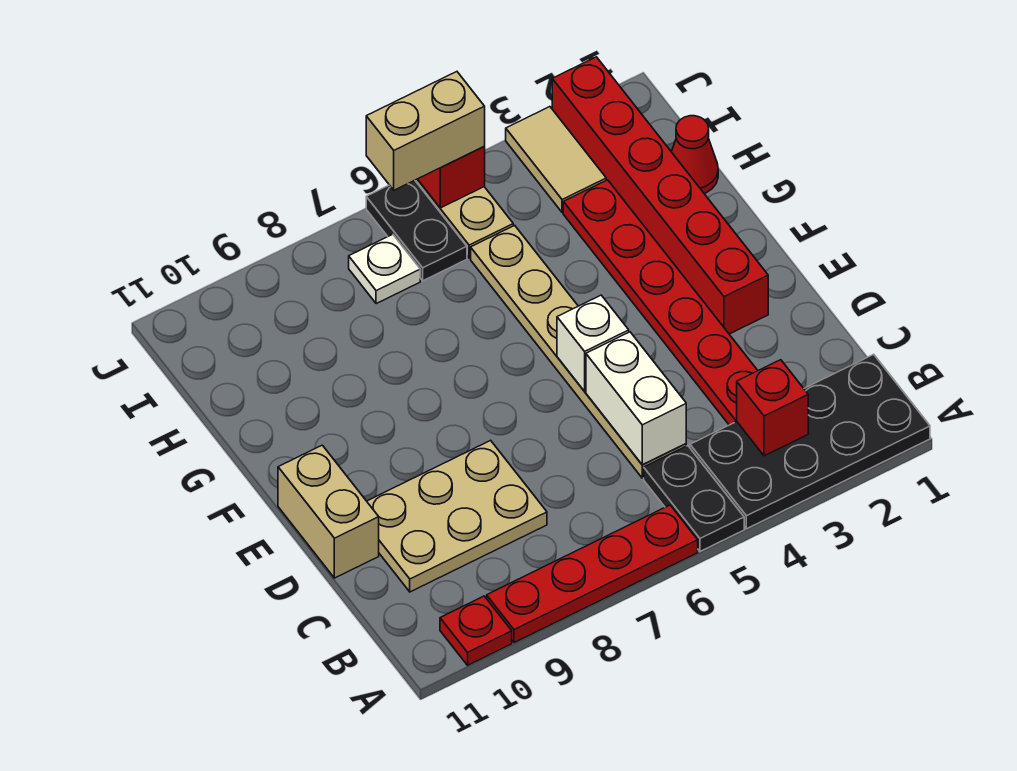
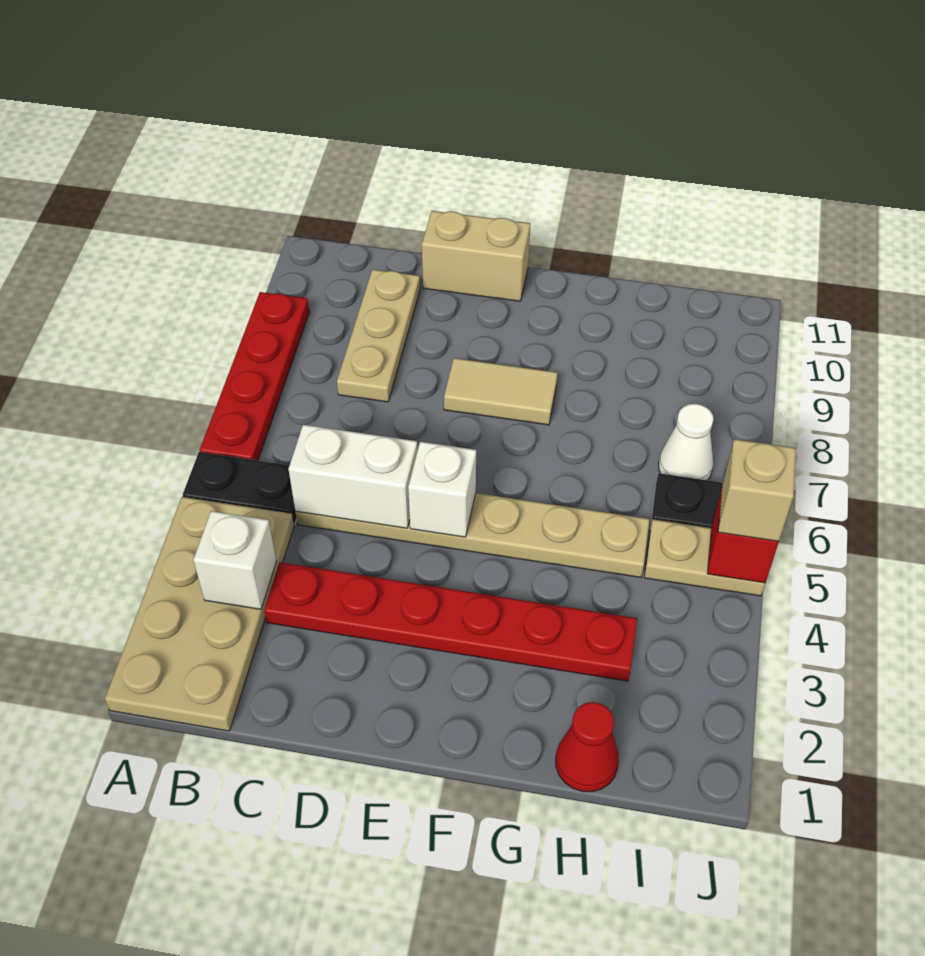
black plate A1:B4 level 1 -> tan plate A1:B4 level 1
red plate A10 level 1 -> none
red brick B3 level 2 -> white brick B3 level 2
tan plate C8:D10 level 1 -> tan plate C8:C10 level 1
red brick E2:J2 level 1 -> none
tan tile I3:J3 level 1 -> tan tile E8:F8 level 1
white plate I7 level 1 -> white cone I7 level 1
tan brick J5:J6 level 3 -> tan brick J5 level 3

